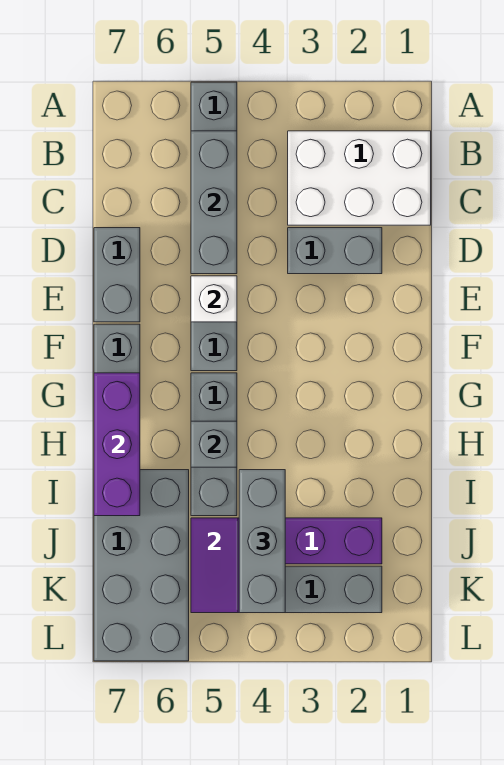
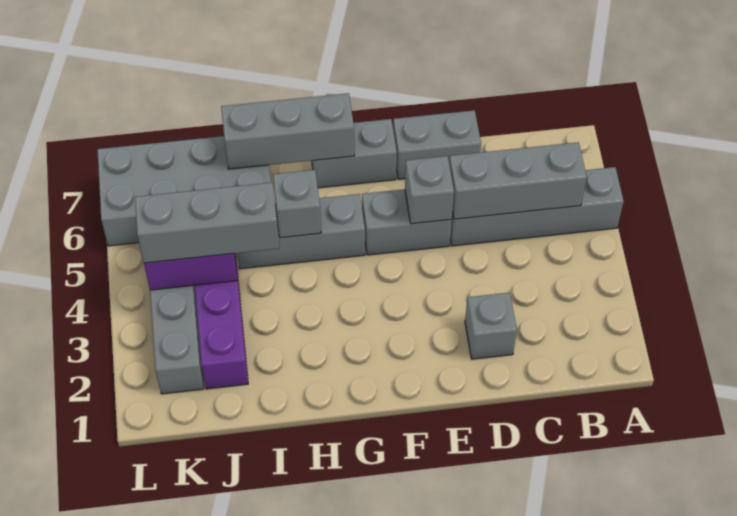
white brick B1:C3 level 1 -> none
grey brick D2:D3 level 1 -> grey brick D2 level 1
white brick E5 level 2 -> grey brick E5 level 2
purple brick G7:I7 level 2 -> grey brick G7:I7 level 2

